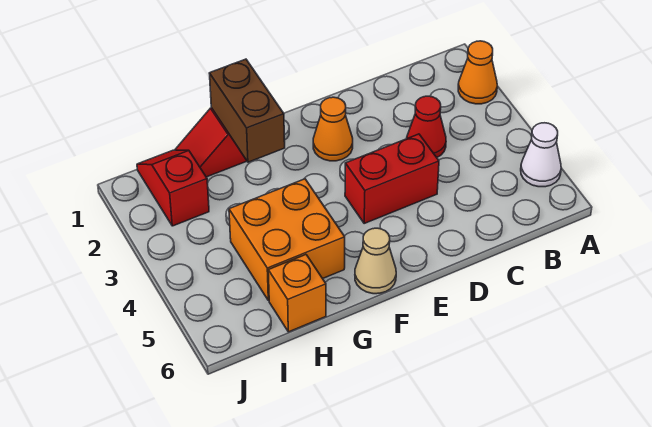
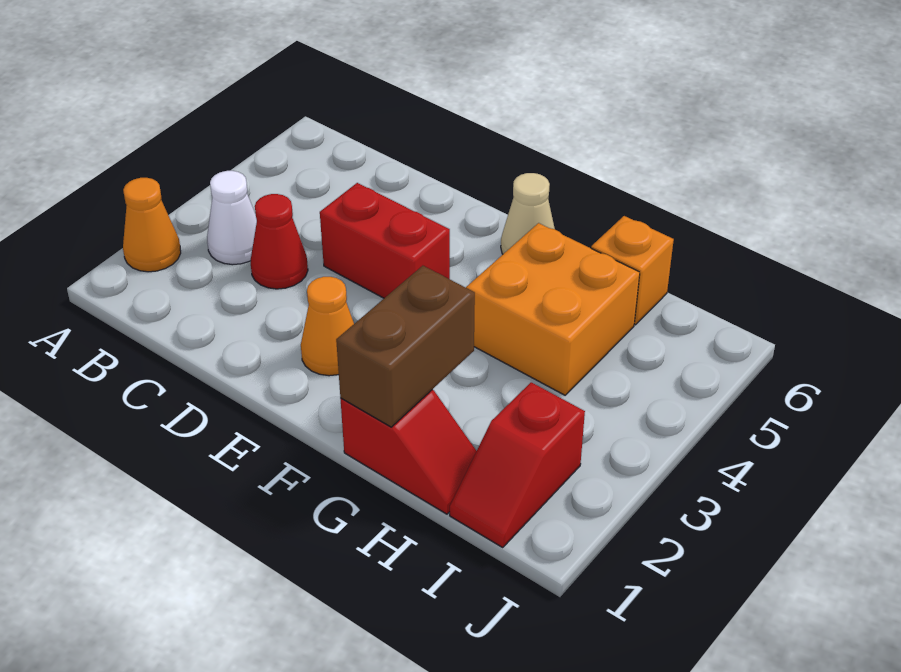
white cone A5 level 1 -> white cone B3 level 1

